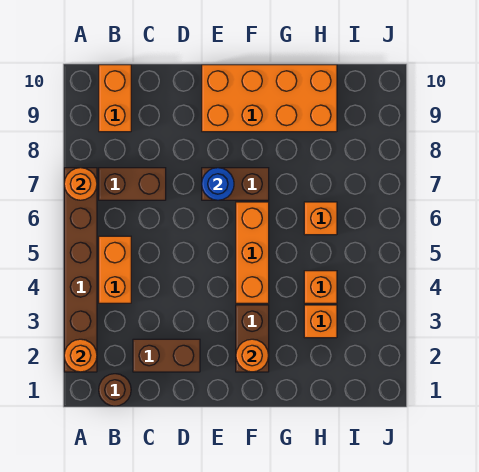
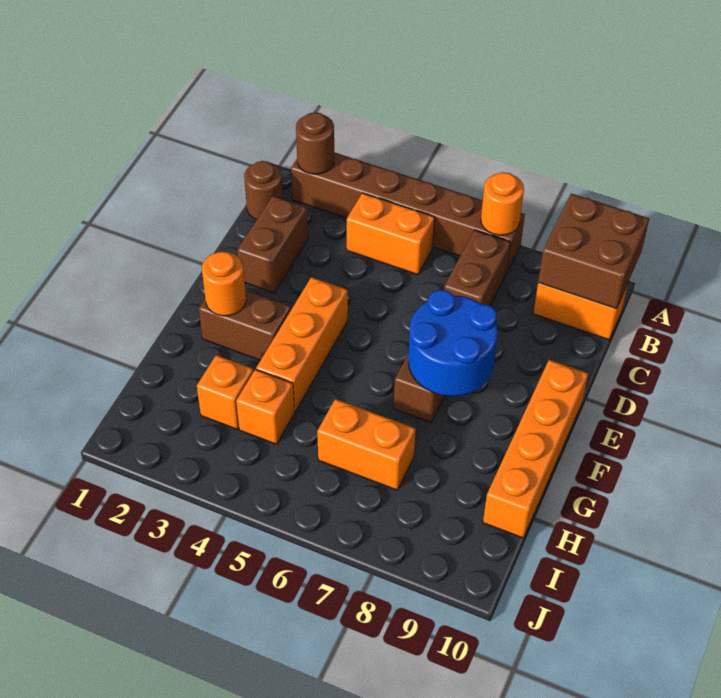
orange round brick A2 level 2 -> brown round brick A2 level 2
none -> brown brick A9:B10 level 2
blue round brick E7 level 2 -> blue round brick E7:F8 level 2
orange brick E9:H10 level 1 -> orange brick E10:H10 level 1
orange brick F4:F6 level 1 -> orange brick E4:G4 level 1
orange brick H6 level 1 -> orange brick H6:H7 level 1

